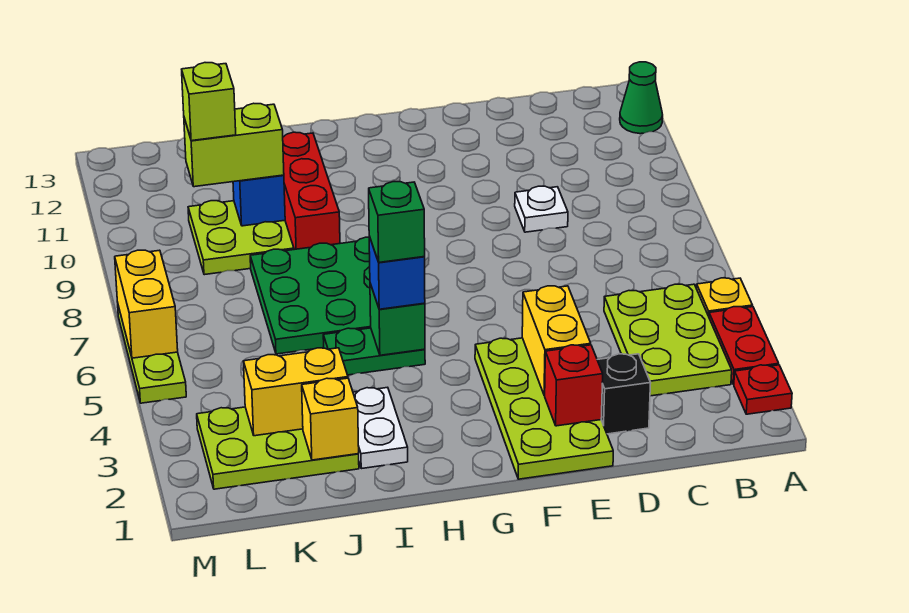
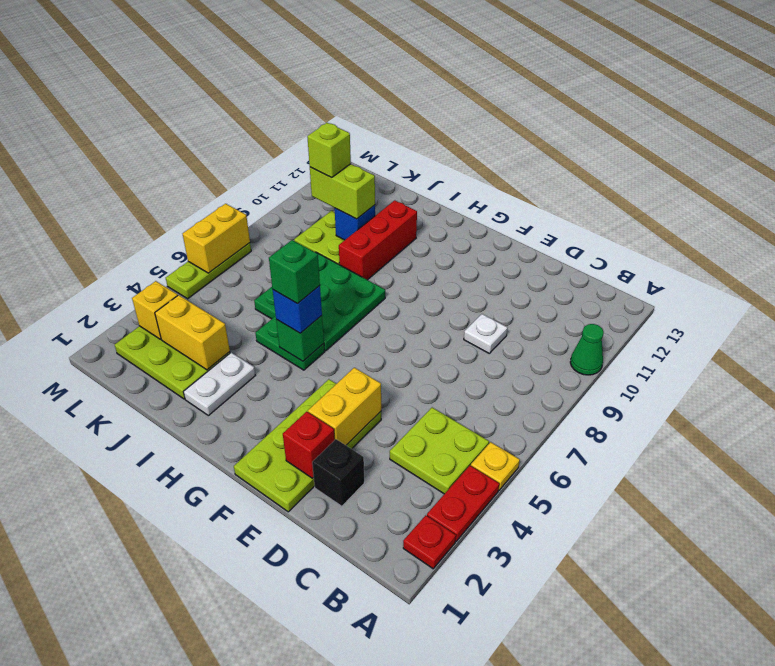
green cone A12 level 1 -> green cone A10 level 1
lime plate B3:C5 level 1 -> lime plate B4:C5 level 1
yellow brick J2 level 2 -> yellow brick L3 level 2

